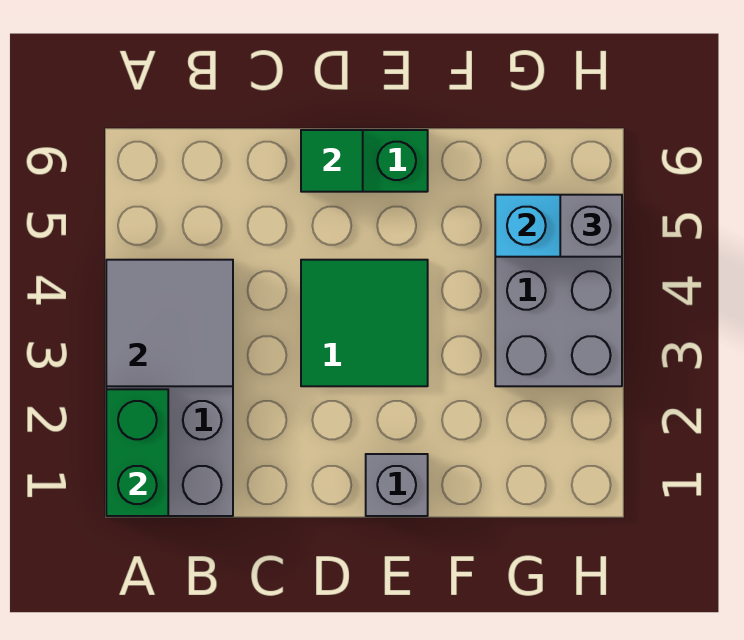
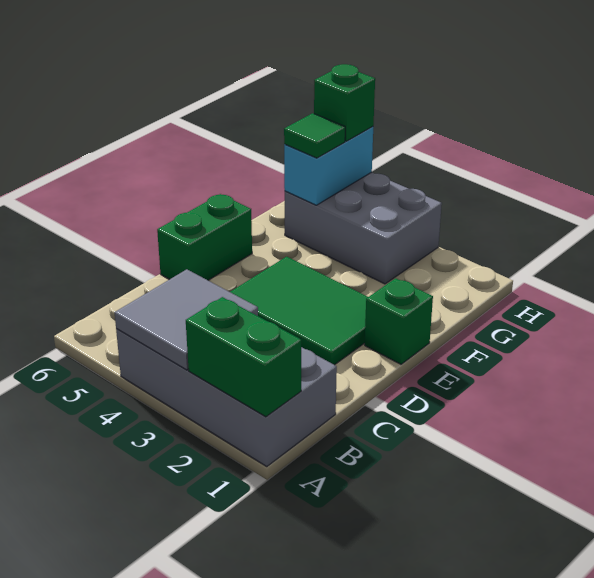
green tile D3:E4 level 1 -> green tile D2:E4 level 1
green tile D6 level 2 -> green tile G5 level 3
grey brick E1 level 1 -> green brick E1 level 1
grey brick H5 level 3 -> green brick H5 level 3

